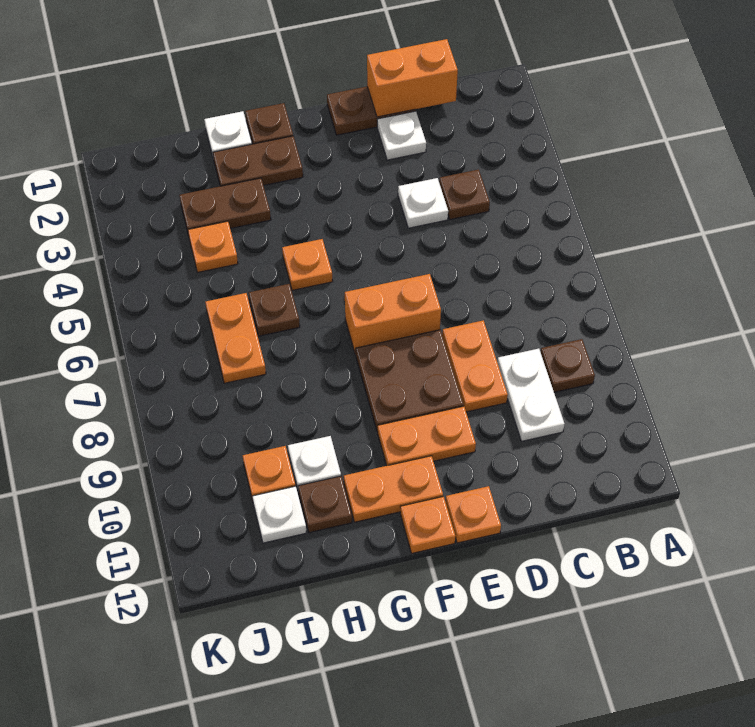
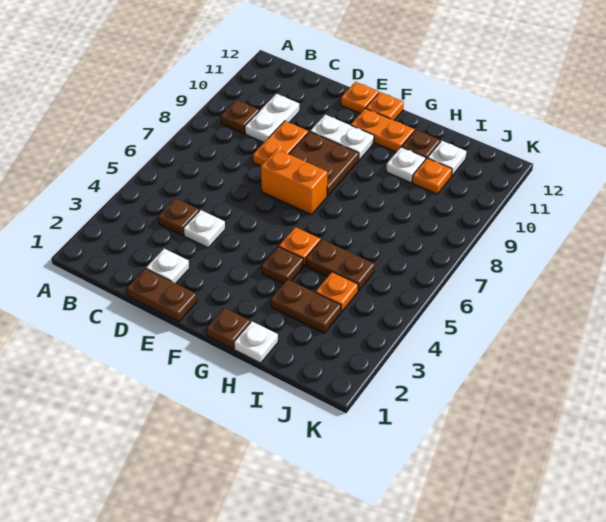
orange brick C1:D1 level 2 -> none
orange plate E10:F10 level 1 -> white plate E10:F10 level 1
brown plate G2:H2 level 1 -> brown plate H5:I5 level 1
brown plate H6 level 1 -> brown plate G4 level 1
orange plate I6:I7 level 1 -> none

